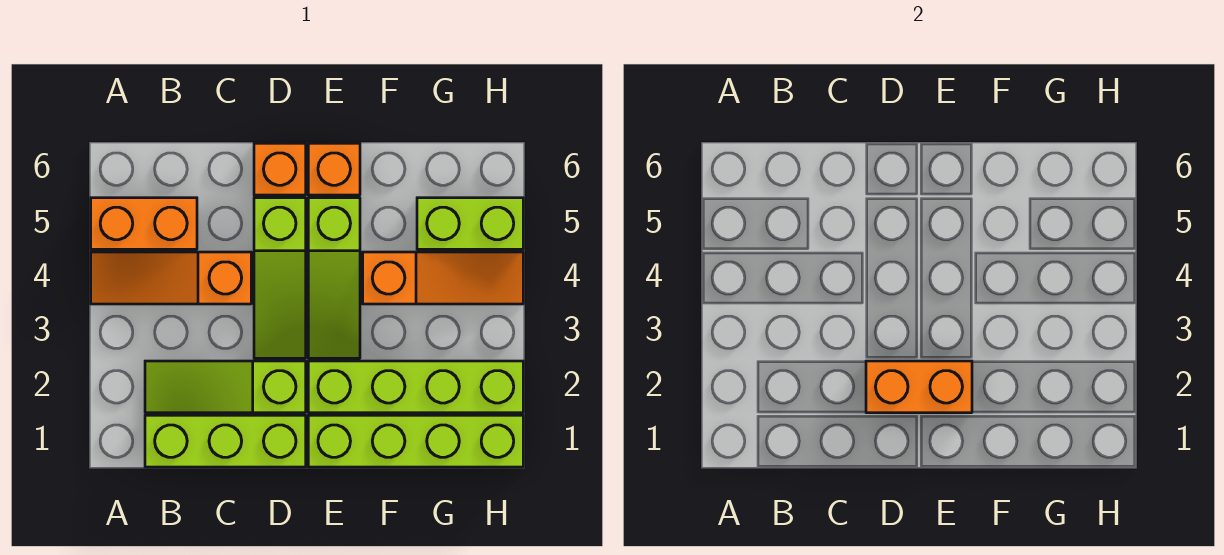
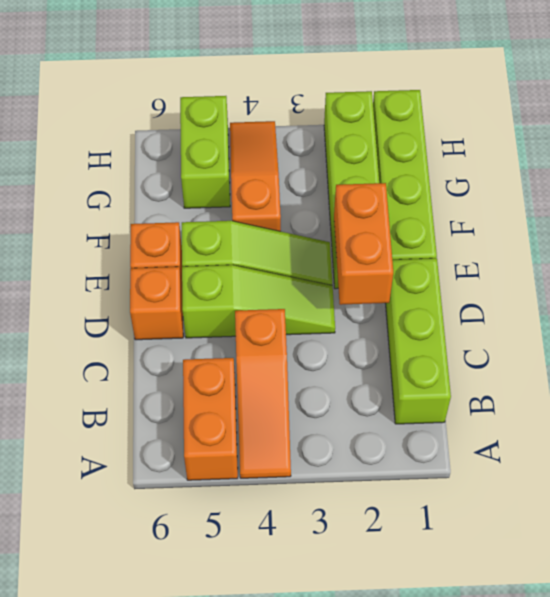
lime slope B2:D2 level 1 top D -> none

